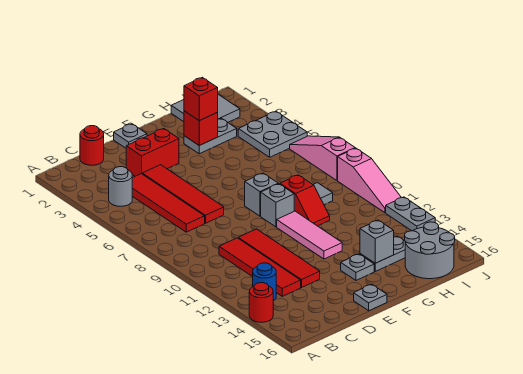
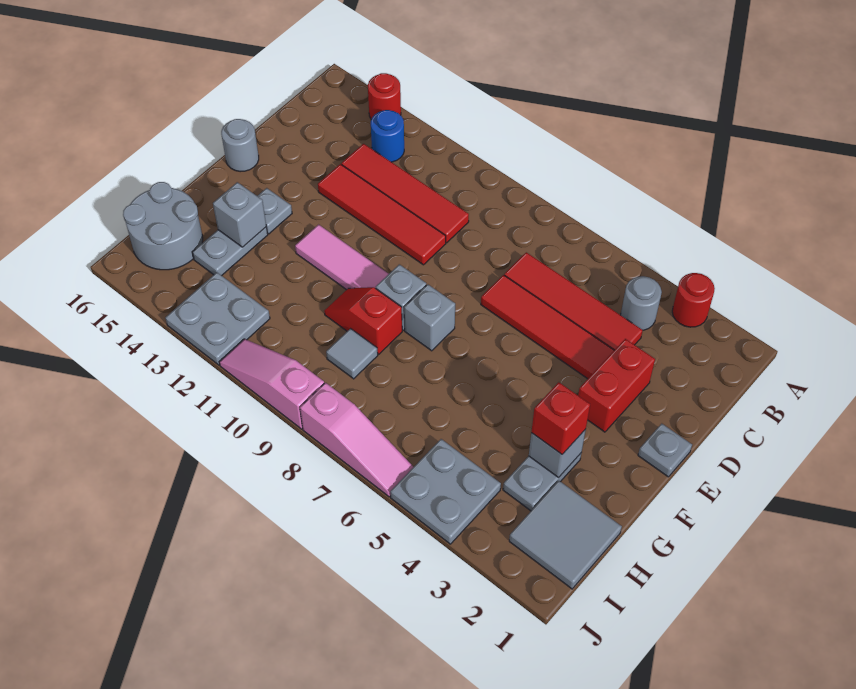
red round brick C1 level 1 -> red round brick A3 level 1
grey plate E16 level 1 -> grey round brick E16 level 1
red brick G3 level 2 -> grey brick G3 level 2
grey plate J12:J13 level 1 -> grey plate I12:J13 level 1

